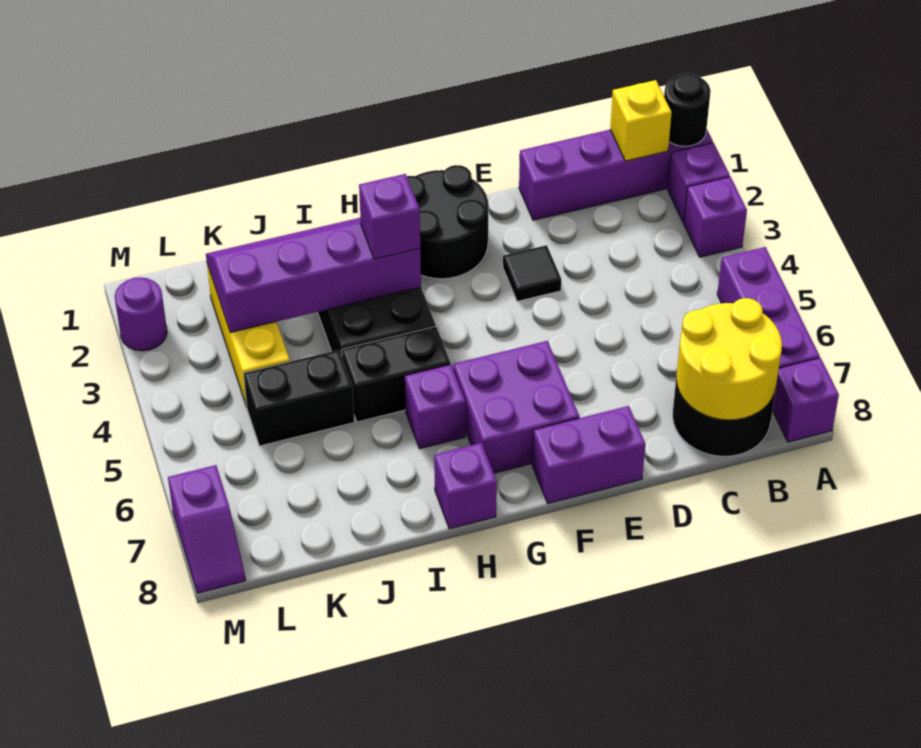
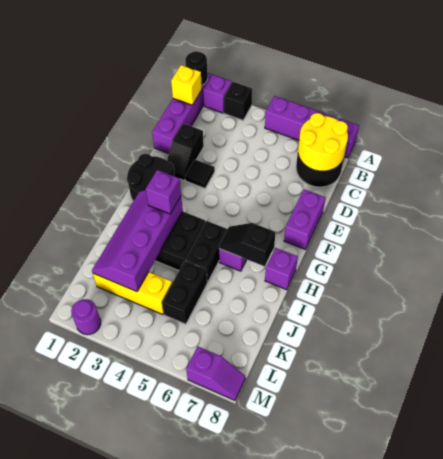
purple brick A3 level 1 -> black brick A3 level 1
none -> black slope D2:E2 level 1 top D
purple brick F6:G7 level 1 -> none
none -> black slope H6:H7 level 2 top 7

